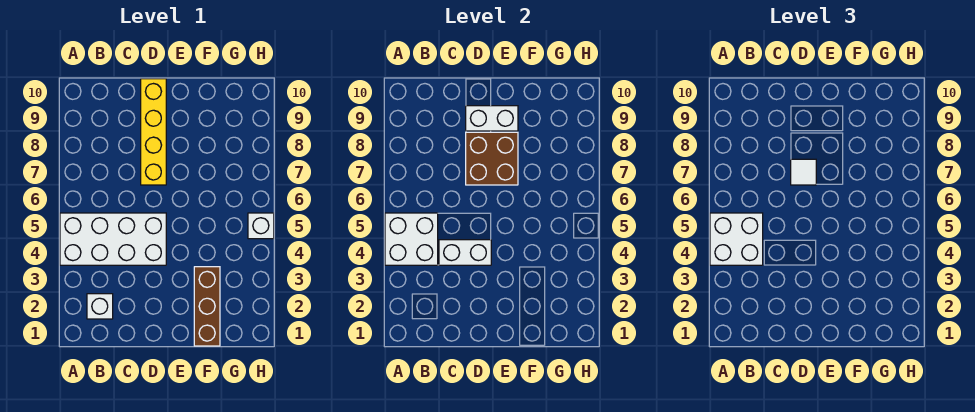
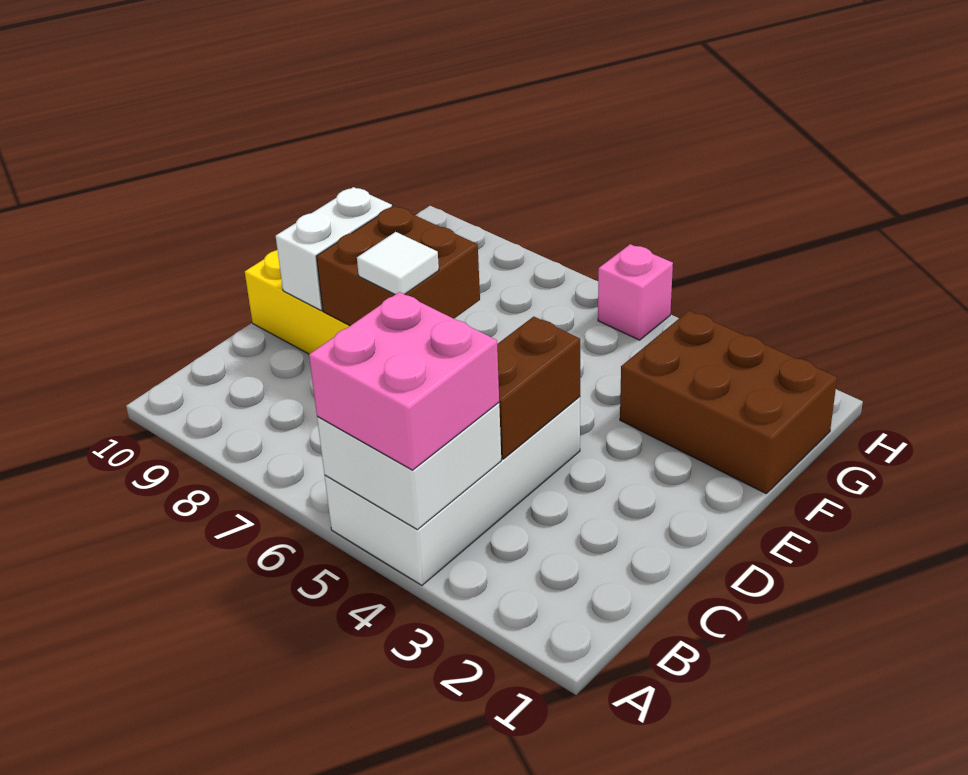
white brick A4:B5 level 3 -> pink brick A4:B5 level 3
white brick B2 level 1 -> none
white brick C4:D4 level 2 -> brown brick C4:D4 level 2
brown brick F1:F3 level 1 -> brown brick F1:G3 level 1
white brick H5 level 1 -> pink brick H5 level 1

